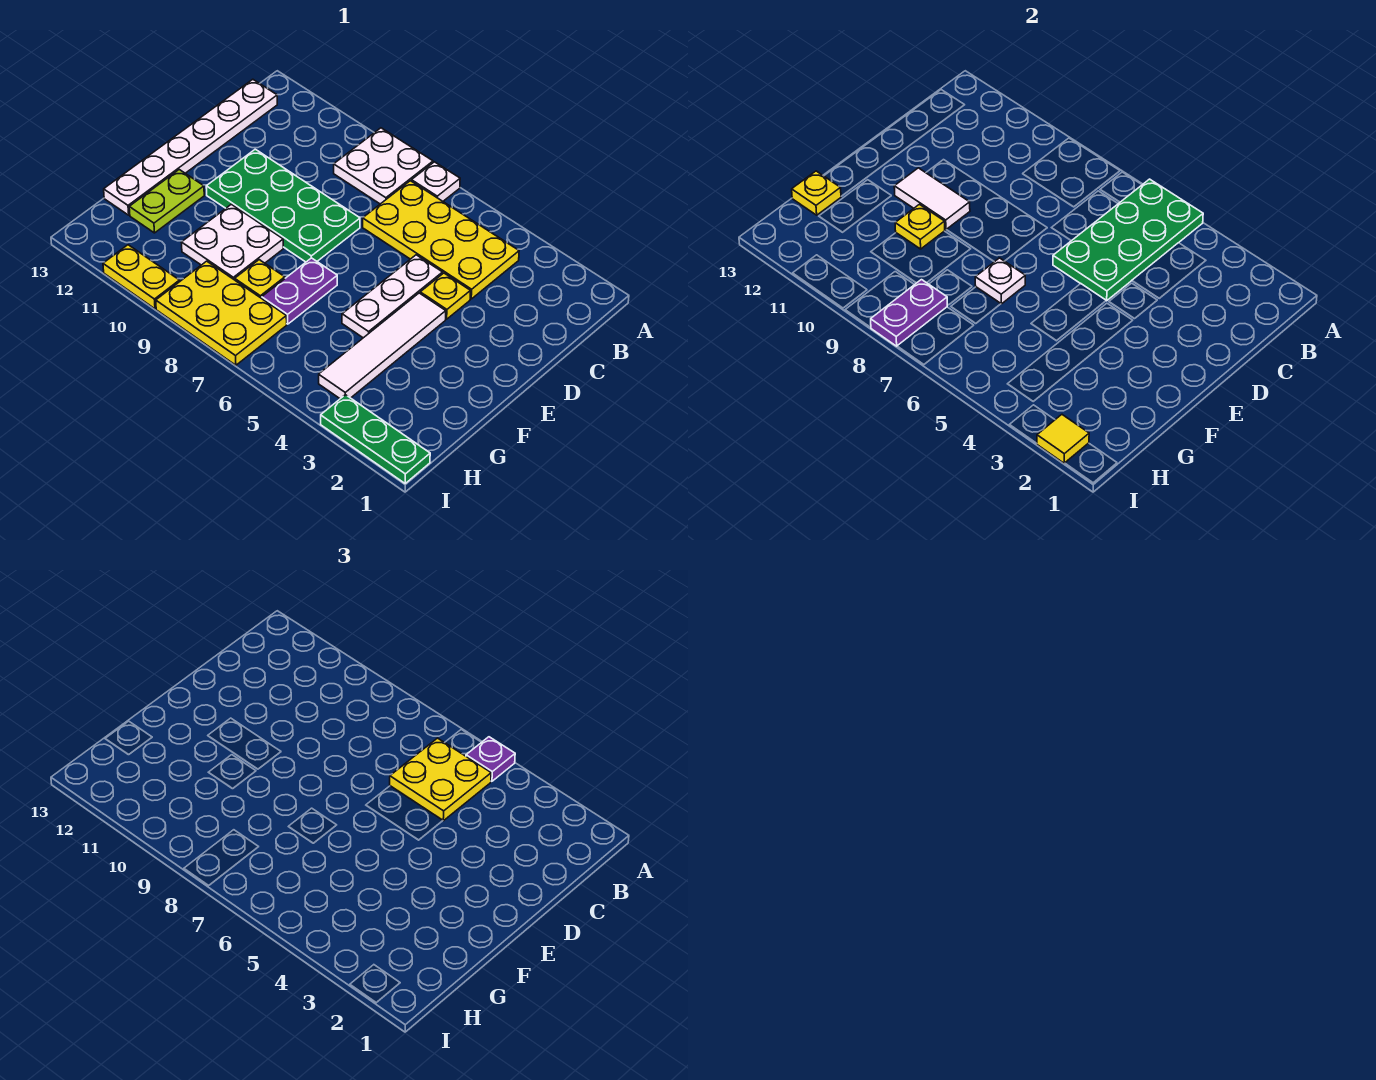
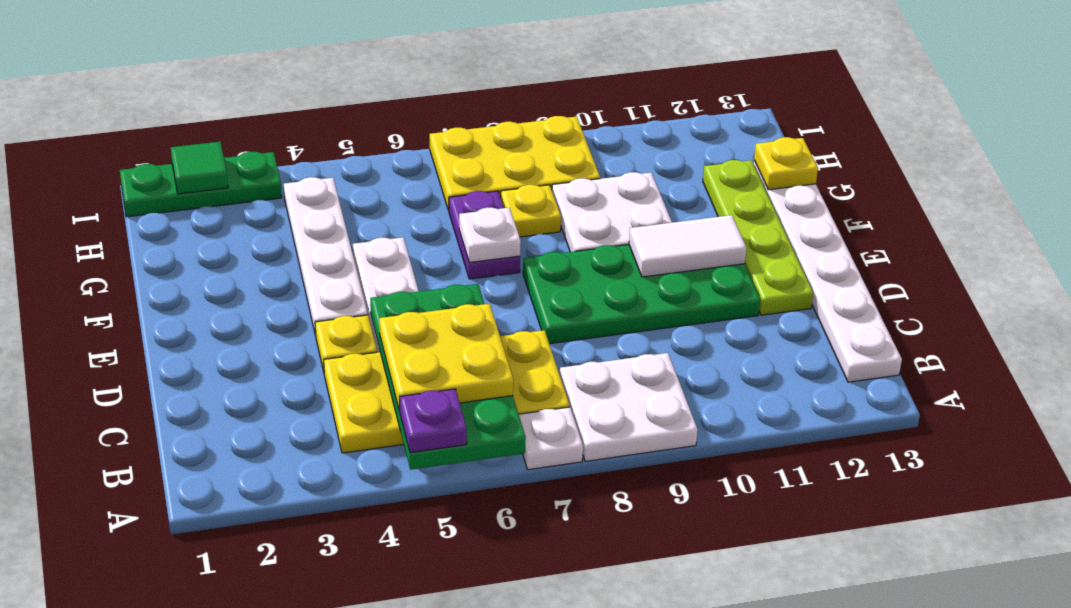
white tile E4:H4 level 1 -> white plate E4:H4 level 1
yellow plate F10 level 2 -> none
lime plate F12:G12 level 1 -> lime plate D12:G12 level 1
purple plate H8:I8 level 2 -> none
yellow tile I2 level 2 -> green tile I2 level 2
yellow plate I10:I11 level 1 -> none

